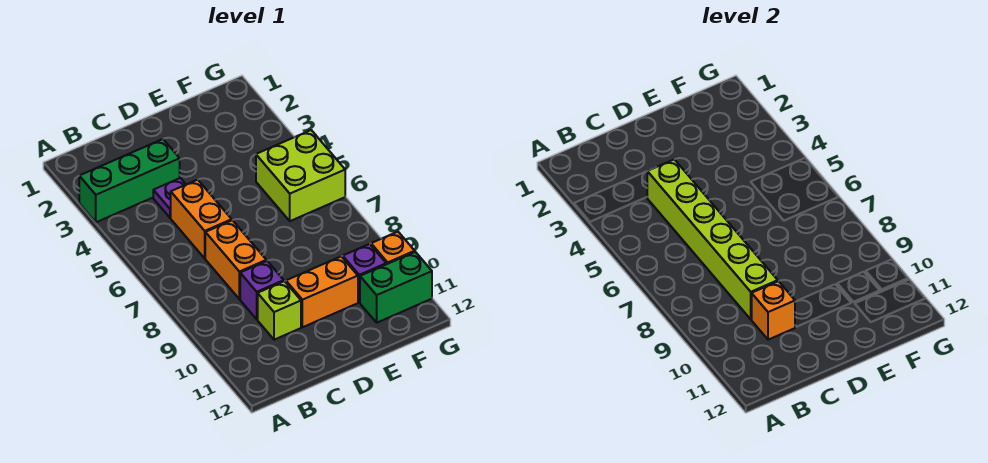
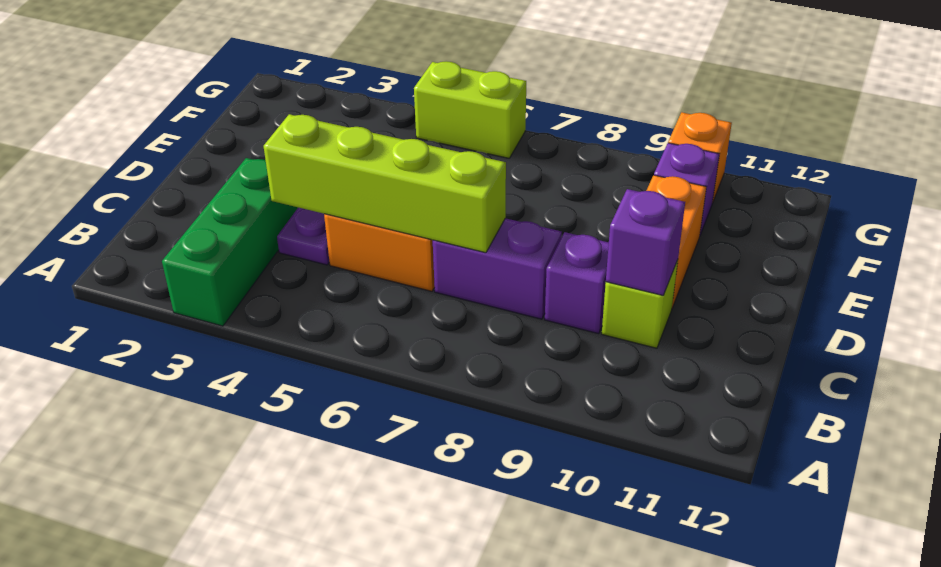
lime brick C4:C9 level 2 -> lime brick C4:C7 level 2
orange brick C7:C8 level 1 -> purple brick C7:C8 level 1
orange brick C10 level 2 -> purple brick C10 level 2
lime brick F5:G6 level 1 -> lime brick G5:G6 level 1
green brick F11:G11 level 1 -> none

